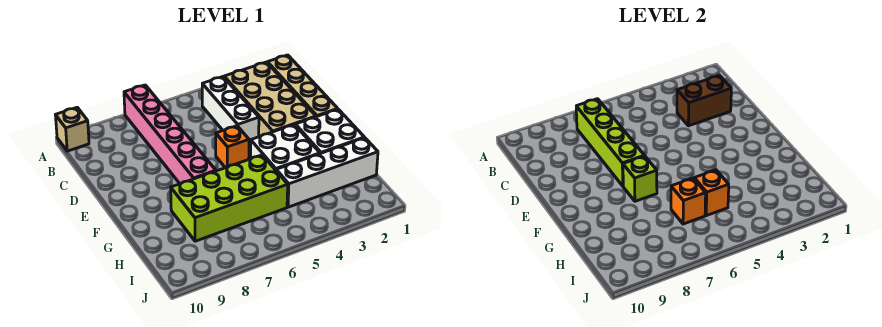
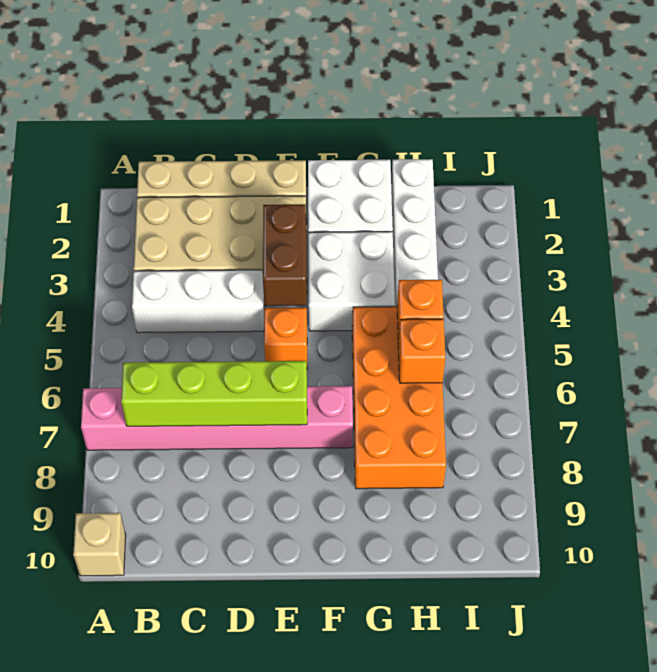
brown brick C2:C3 level 2 -> brown brick E3:E4 level 2
lime brick F7 level 2 -> none
lime brick G5:H8 level 1 -> orange brick G5:H8 level 1

